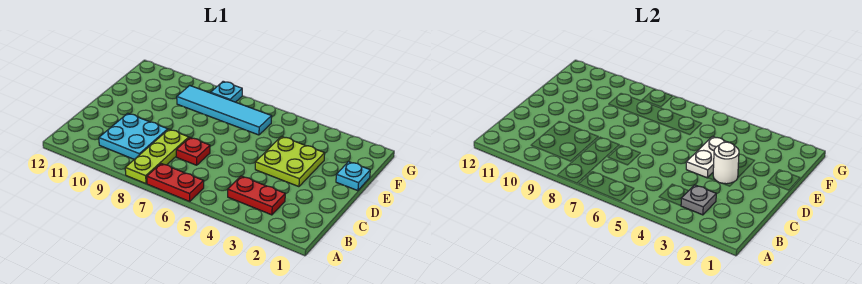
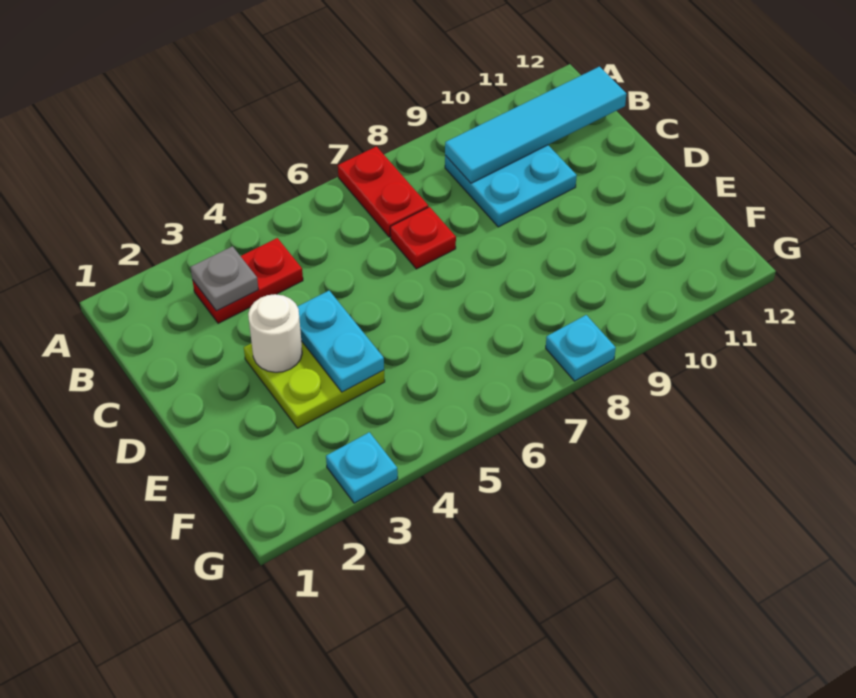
red plate A6:A7 level 1 -> red plate A7:B7 level 1
lime plate A8:C8 level 1 -> none
white plate D4:E4 level 2 -> cyan plate D4:E4 level 2
cyan plate E1 level 1 -> cyan plate G3 level 1
cyan tile F6:F9 level 1 -> cyan tile B9:B12 level 2

